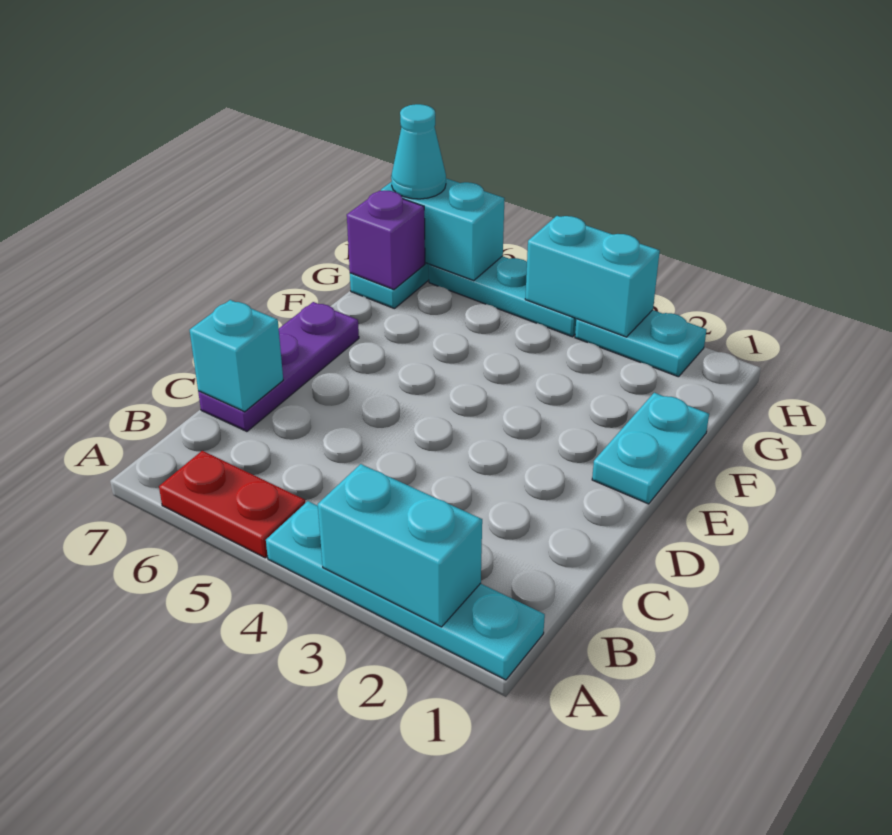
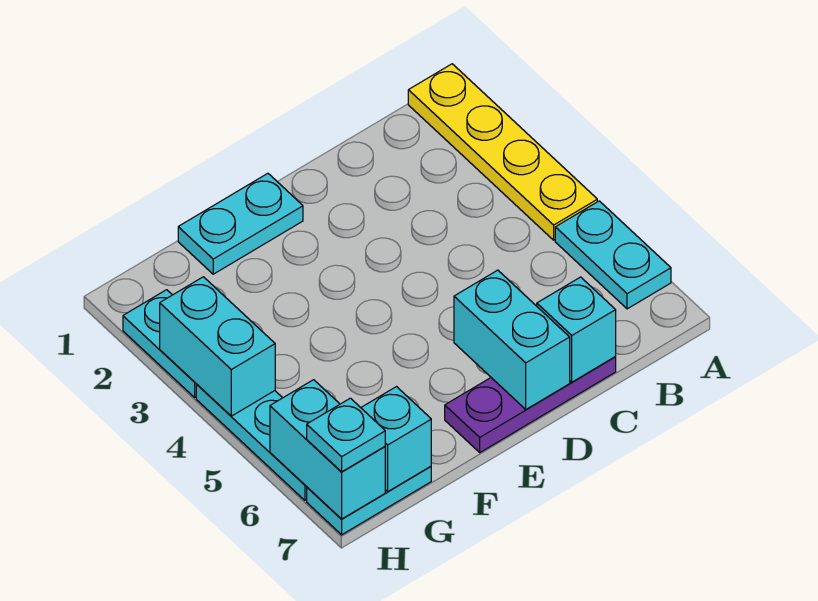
cyan plate A1:A4 level 1 -> yellow plate A1:A4 level 1
cyan brick A2:A3 level 2 -> cyan brick D6:D7 level 2
red plate A5:A6 level 1 -> cyan plate A5:A6 level 1
purple brick G7 level 2 -> cyan brick G7 level 2
cyan cone H7 level 3 -> cyan plate H7 level 3

